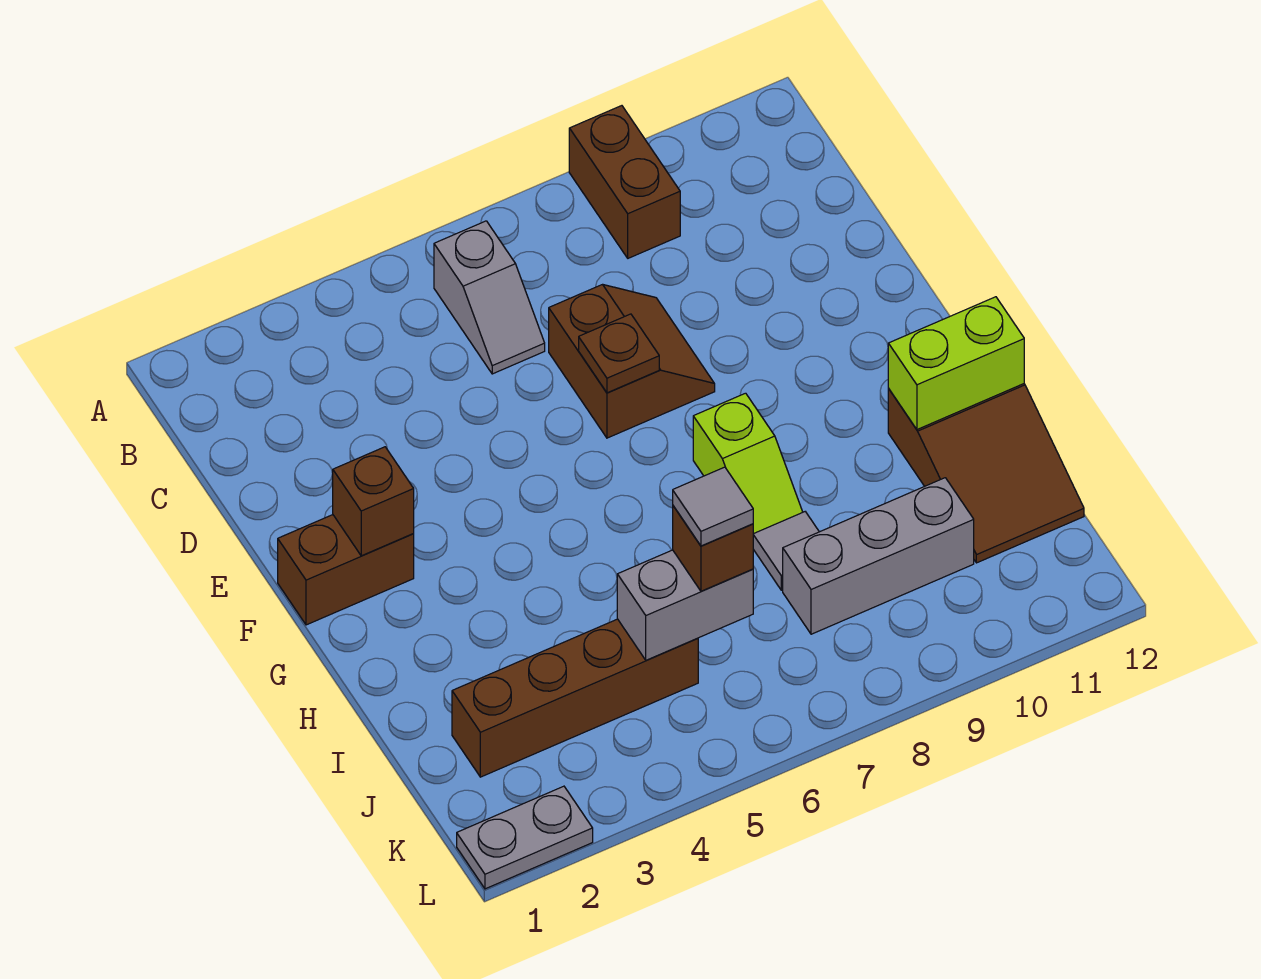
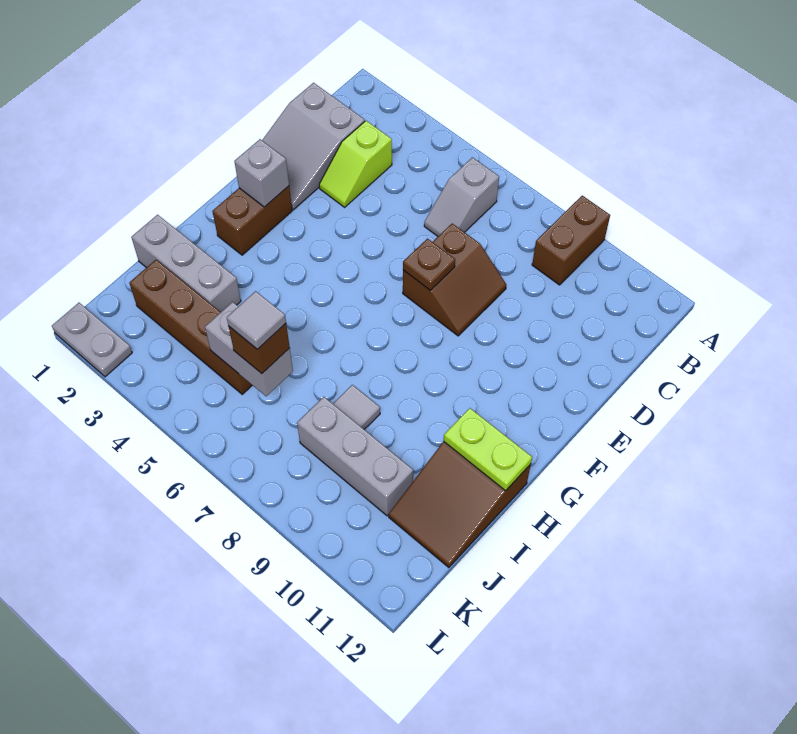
none -> grey slope C1:E2 level 1 top C
brown brick F1:F2 level 1 -> brown brick F2:G2 level 1
brown brick F2 level 2 -> grey brick F2 level 2
lime slope G8:H8 level 1 top G -> lime slope C3:D3 level 1 top C
lime brick H11:H12 level 2 -> lime plate H11:H12 level 2
none -> grey brick I1:I3 level 1

